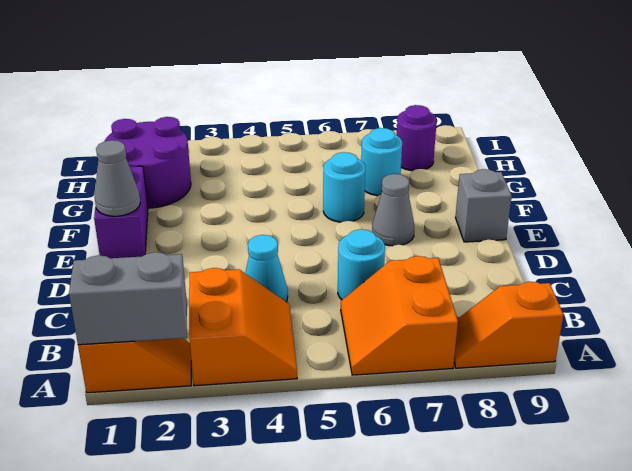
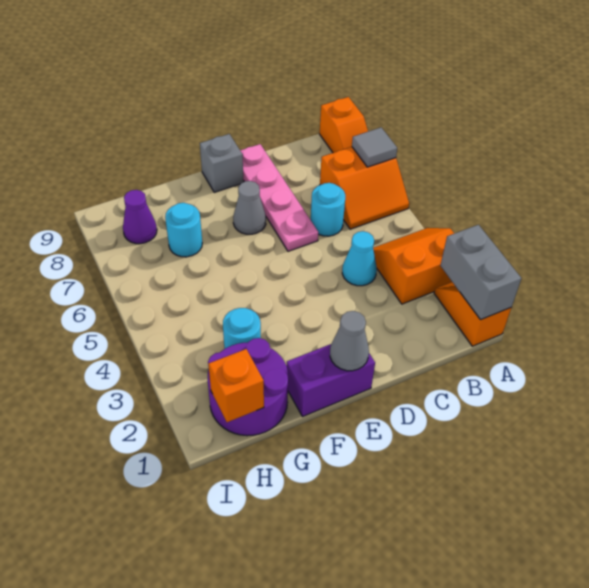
none -> grey tile A7 level 2
none -> pink plate D6:D9 level 1
cyan round brick F6 level 1 -> cyan round brick G3 level 1
none -> orange brick H1 level 2
purple round brick H8 level 1 -> purple cone H8 level 1

